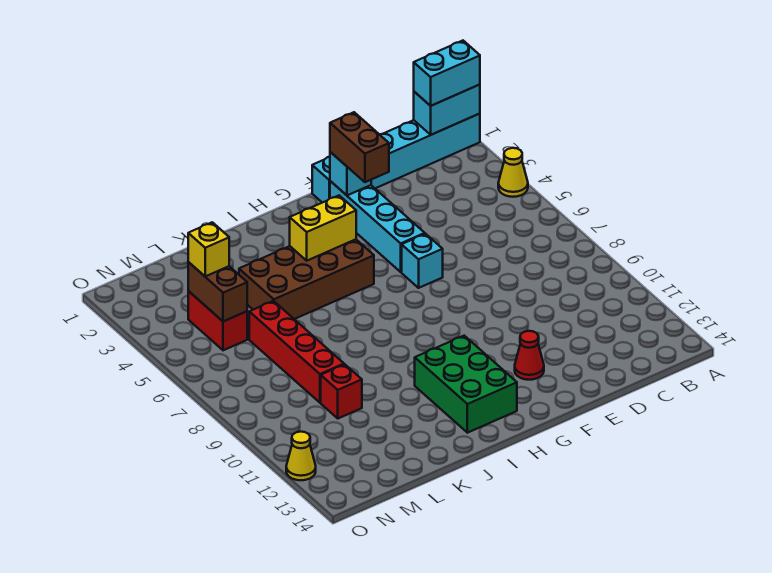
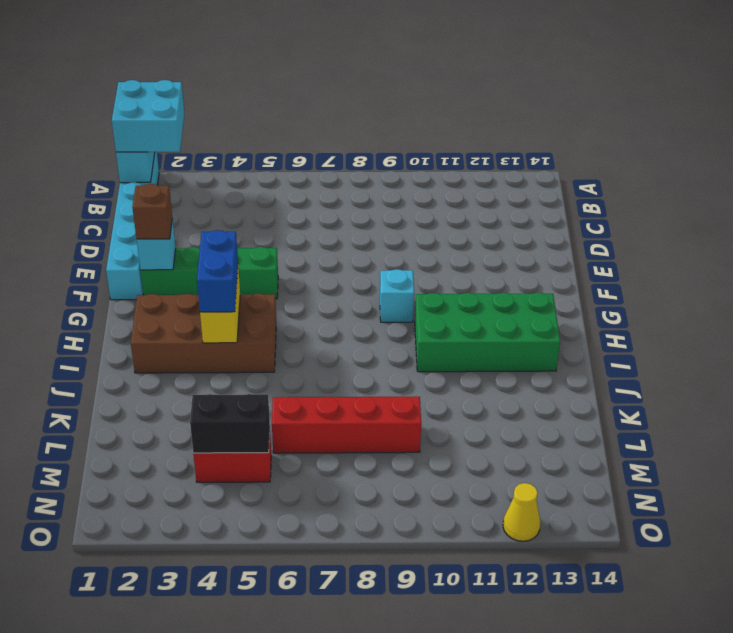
cyan brick A1:B1 level 3 -> cyan brick A1:B2 level 3
yellow cone A4 level 1 -> none
cyan brick F2:F5 level 1 -> green brick F2:F5 level 1
brown brick F2:F3 level 3 -> brown brick F2 level 3
cyan brick F6 level 1 -> cyan brick G9 level 1
red cone F12 level 1 -> none
brown brick H4:K5 level 1 -> brown brick H2:I5 level 1
none -> blue brick H4:I4 level 3
green brick H11:I13 level 1 -> green brick H10:I13 level 1
red brick L10 level 1 -> none
brown brick M4:M5 level 2 -> black brick M4:M5 level 2
yellow brick M4 level 3 -> none

